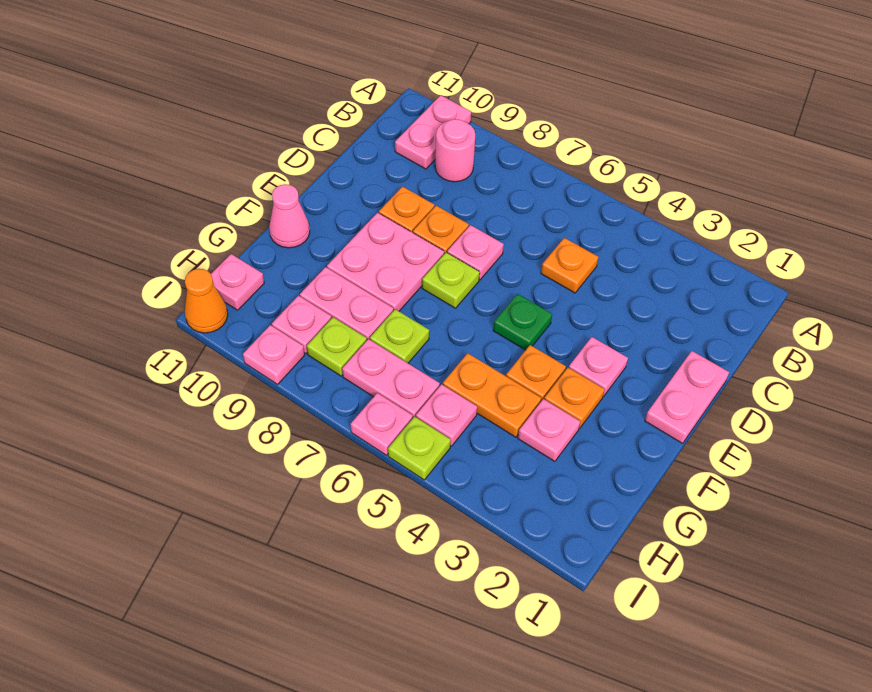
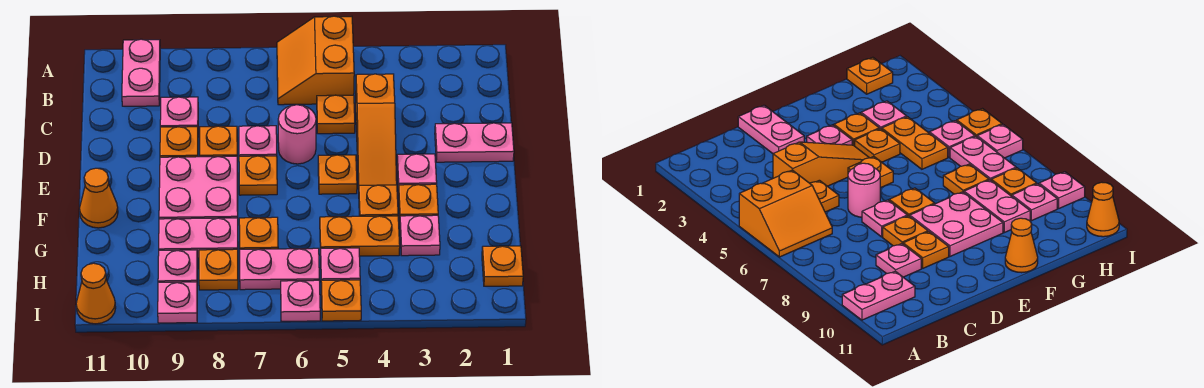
none -> orange slope A5:B6 level 1 top 5
pink round brick B9 level 1 -> pink round brick D6 level 1
none -> orange slope C4:E4 level 1 top C
pink plate D1:E1 level 1 -> pink plate D1:D2 level 1
green plate E5 level 1 -> orange plate E5 level 1
lime plate E7 level 1 -> orange plate E7 level 1
pink cone F11 level 1 -> orange cone F11 level 1
lime plate G7 level 1 -> orange plate G7 level 1
none -> orange plate H1 level 1
lime plate H8 level 1 -> orange plate H8 level 1
pink plate H11 level 1 -> pink plate C9 level 1
lime plate I5 level 1 -> orange plate I5 level 1

